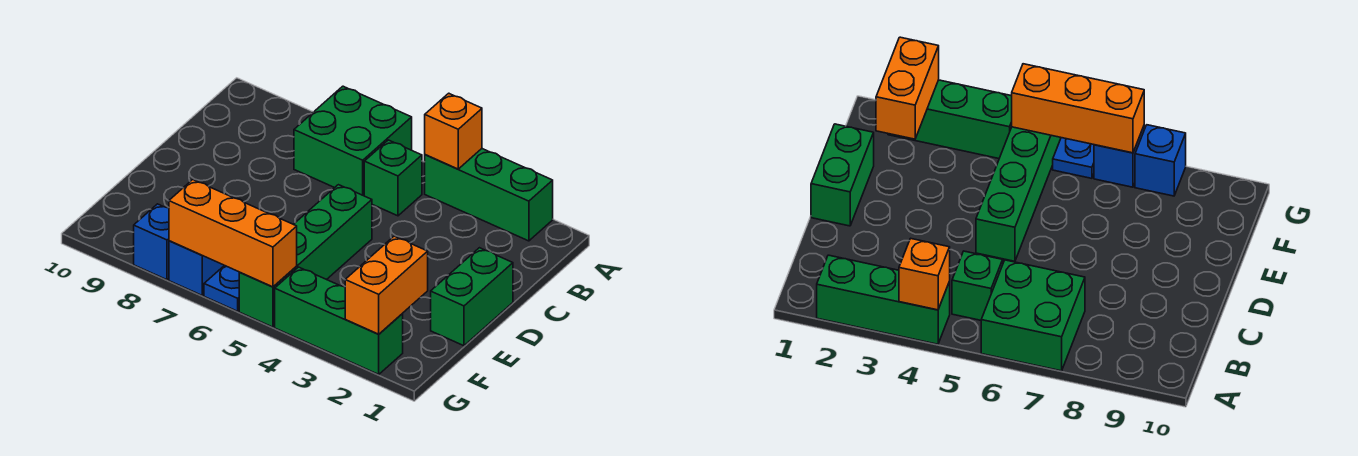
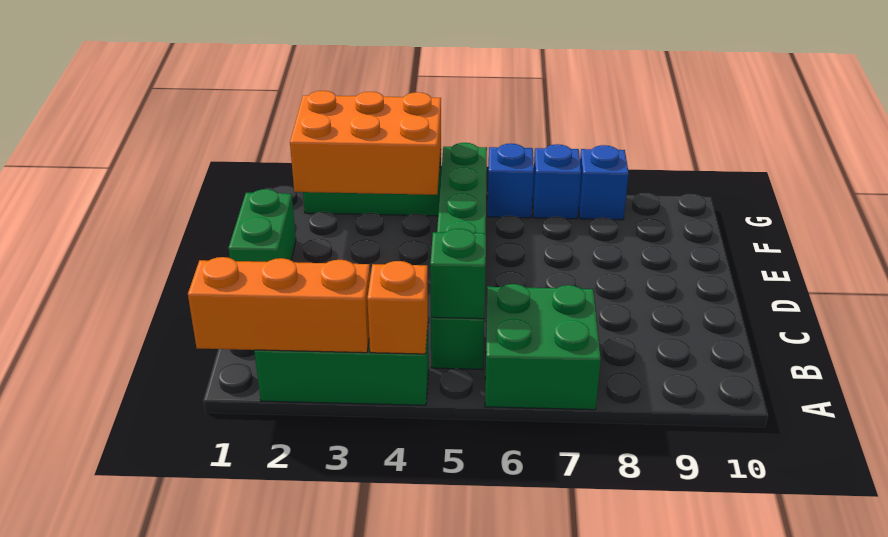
none -> green brick B5 level 2
orange brick F2:G2 level 2 -> orange brick F2:G4 level 2
orange brick G5:G7 level 2 -> orange brick A1:A3 level 2
blue plate G6 level 1 -> blue brick G6 level 1

